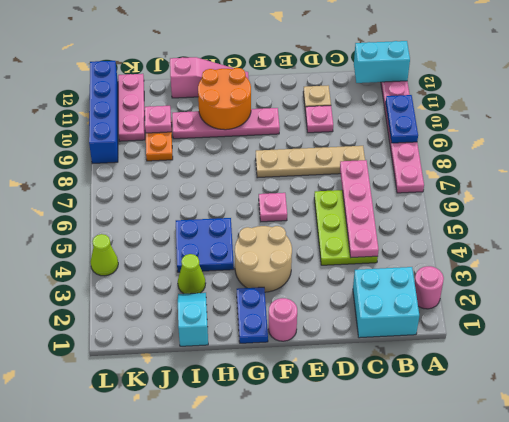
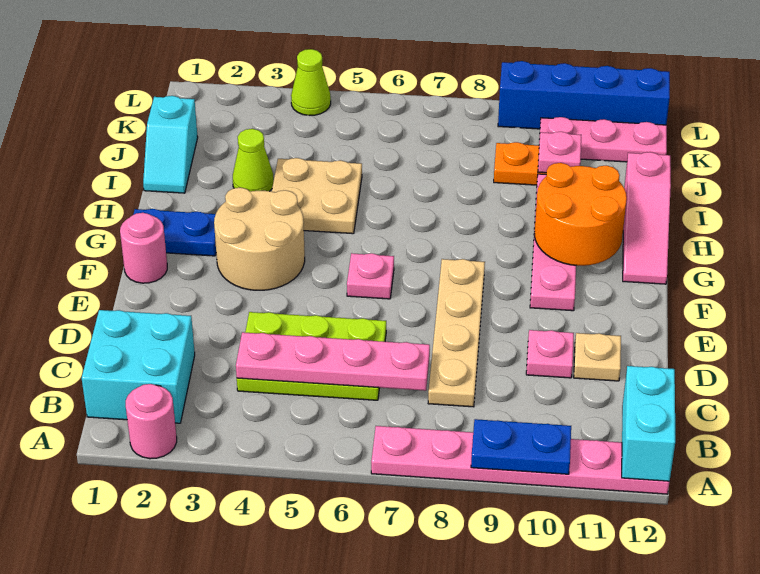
blue plate H4:I5 level 1 -> tan plate H4:I5 level 1
cyan slope I1:I2 level 1 top 1 -> cyan slope I1:J1 level 1 top J

